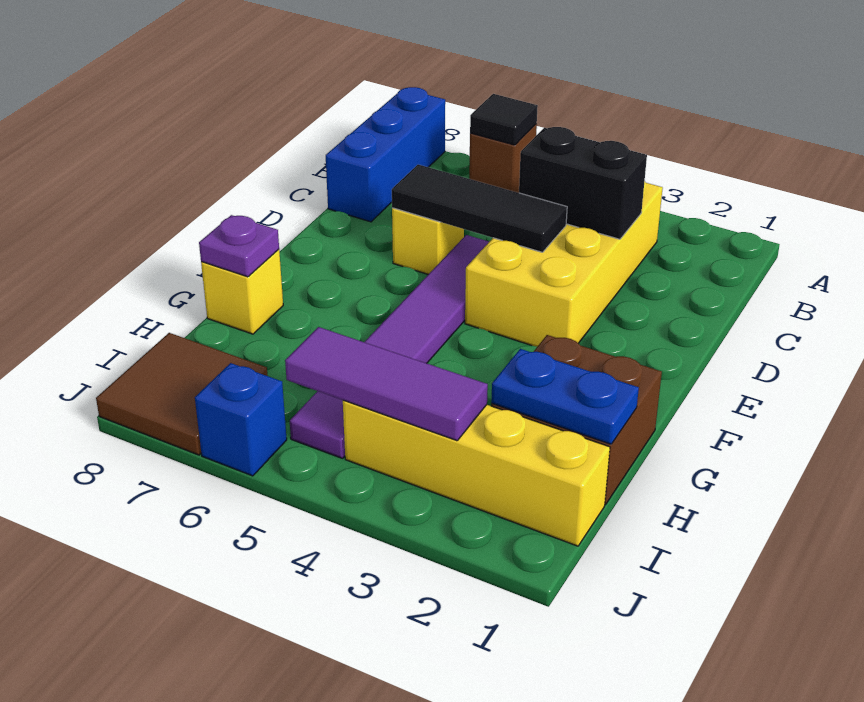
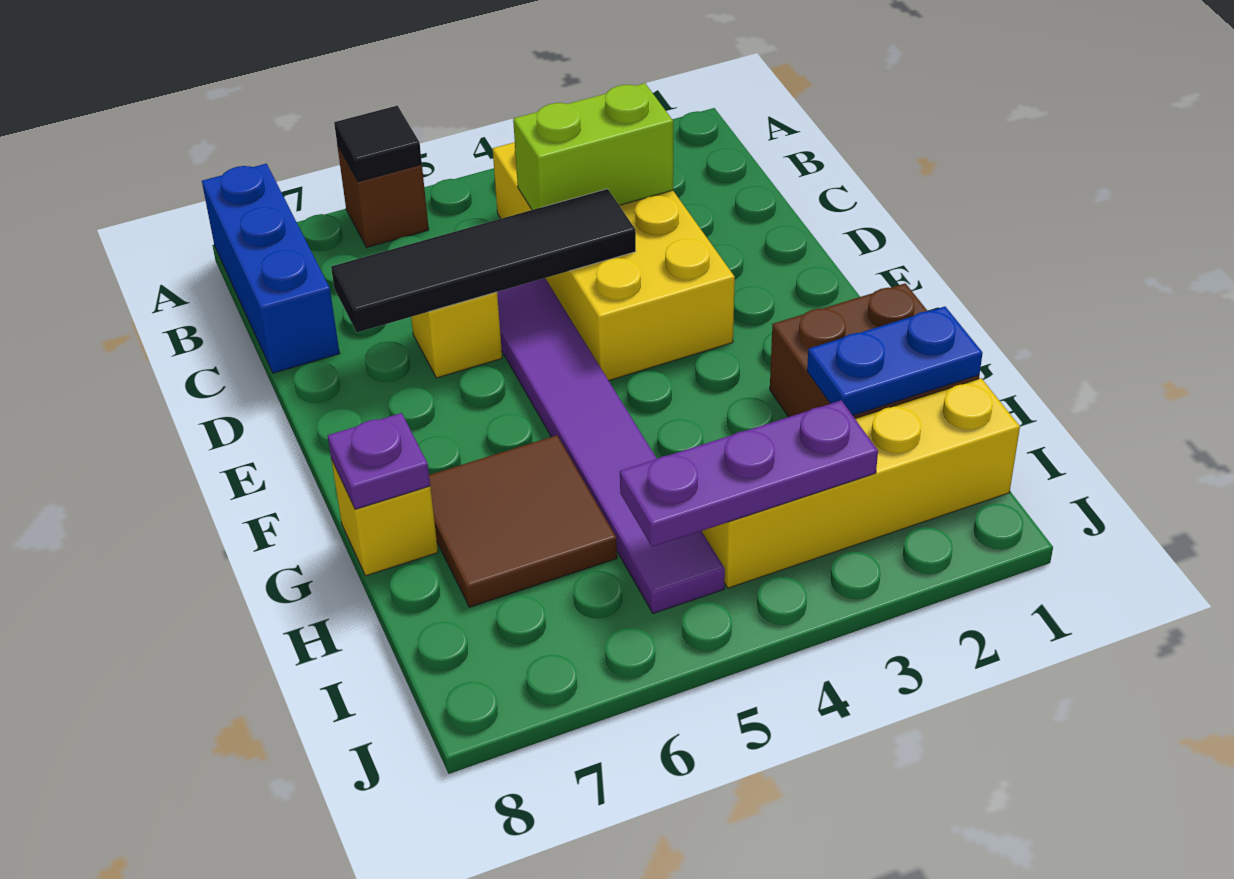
black brick C3:C4 level 2 -> lime brick C3:C4 level 2
black tile D4:D6 level 2 -> black tile D4:D7 level 2
purple tile I3:I5 level 2 -> purple plate I3:I5 level 2
brown tile I7:J8 level 1 -> brown tile G6:H7 level 1
blue brick J6 level 1 -> none

